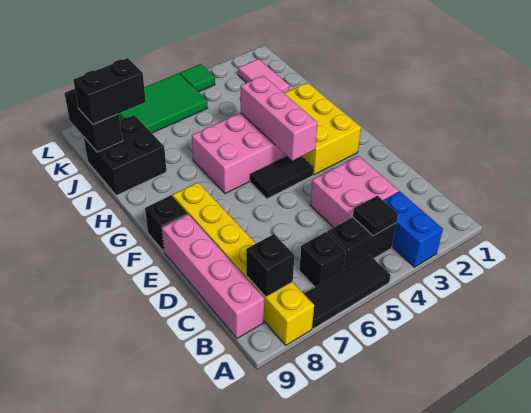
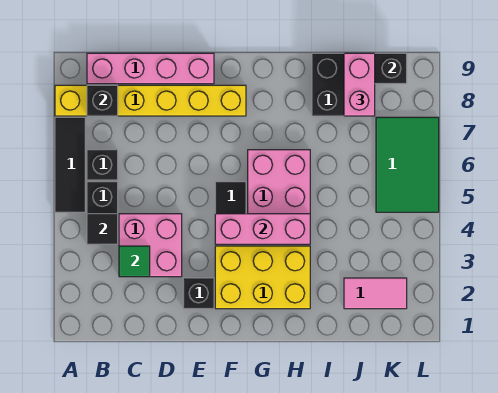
blue brick A3:B3 level 1 -> none
black brick F9 level 1 -> black brick E2 level 1
black brick J8:J9 level 3 -> pink brick J8:J9 level 3
green tile L4 level 1 -> green tile C3 level 2

